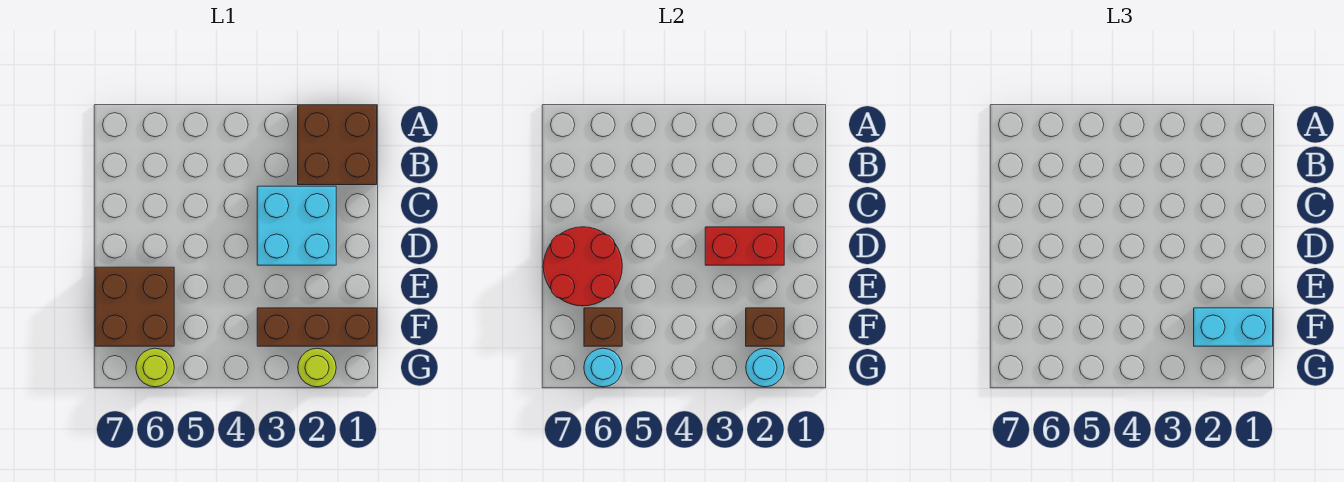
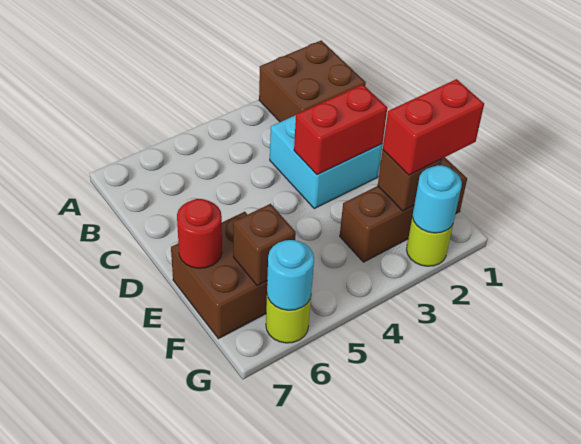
red round brick D6:E7 level 2 -> red round brick E7 level 2
cyan brick F1:F2 level 3 -> red brick F1:F2 level 3

